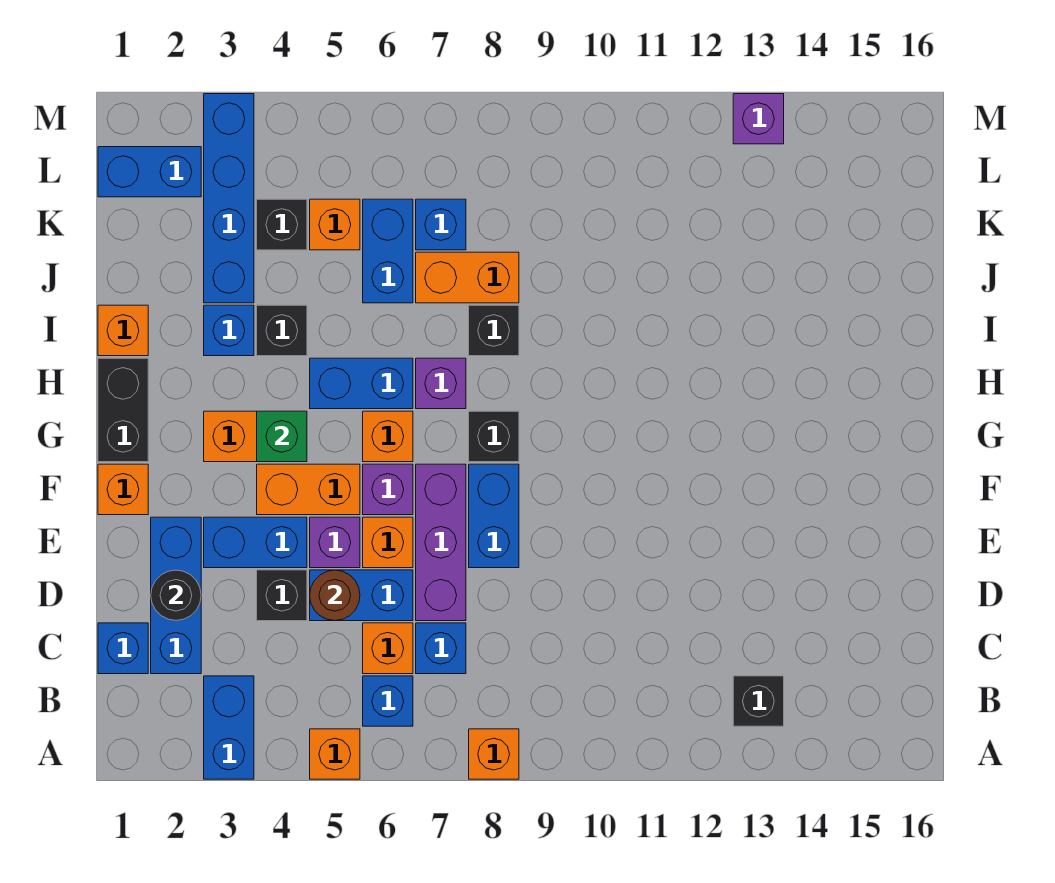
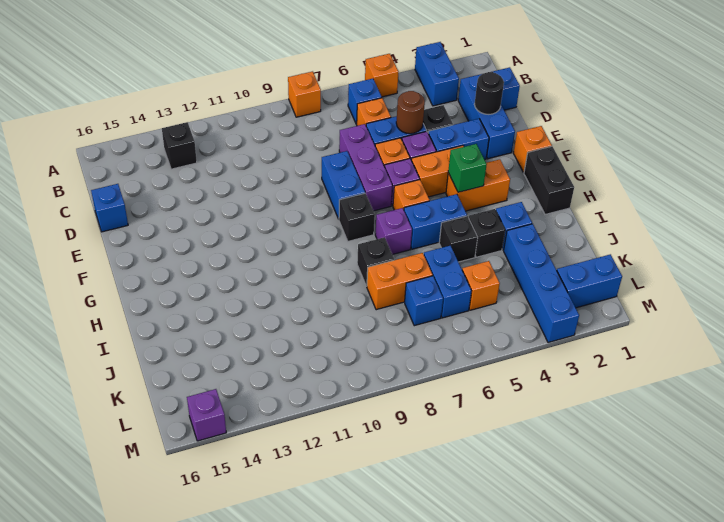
blue brick C7 level 1 -> blue brick D16 level 1
orange brick I1 level 1 -> none
black brick K4 level 1 -> black brick I5 level 1
purple brick M13 level 1 -> purple brick M15 level 1

